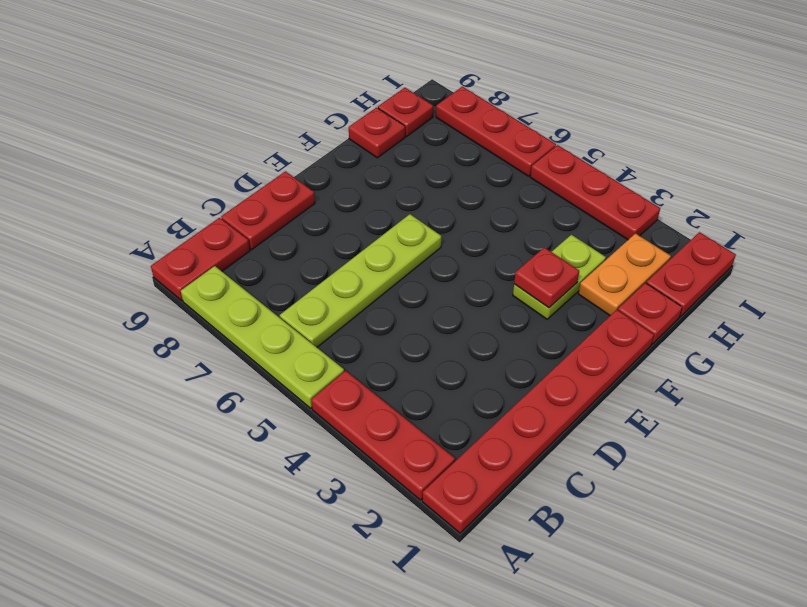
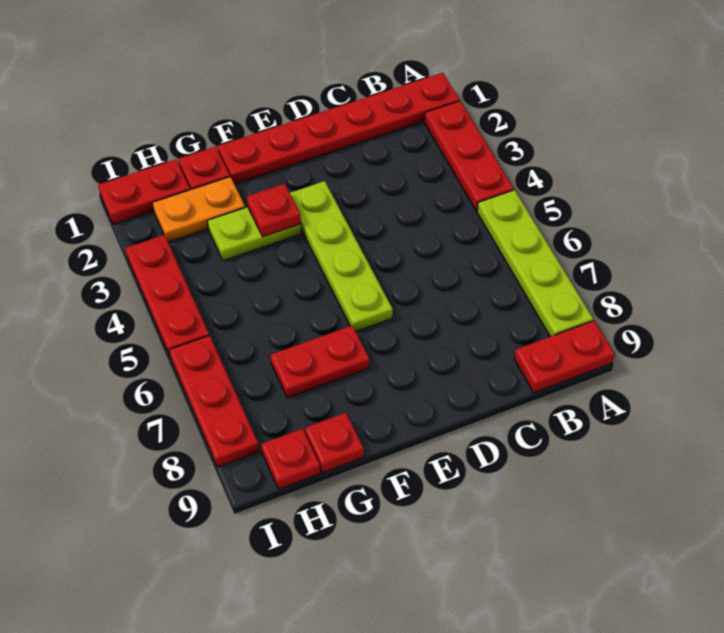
lime plate B6:E6 level 1 -> lime plate E3:E6 level 1
red plate C9:D9 level 1 -> red plate F7:G7 level 1

